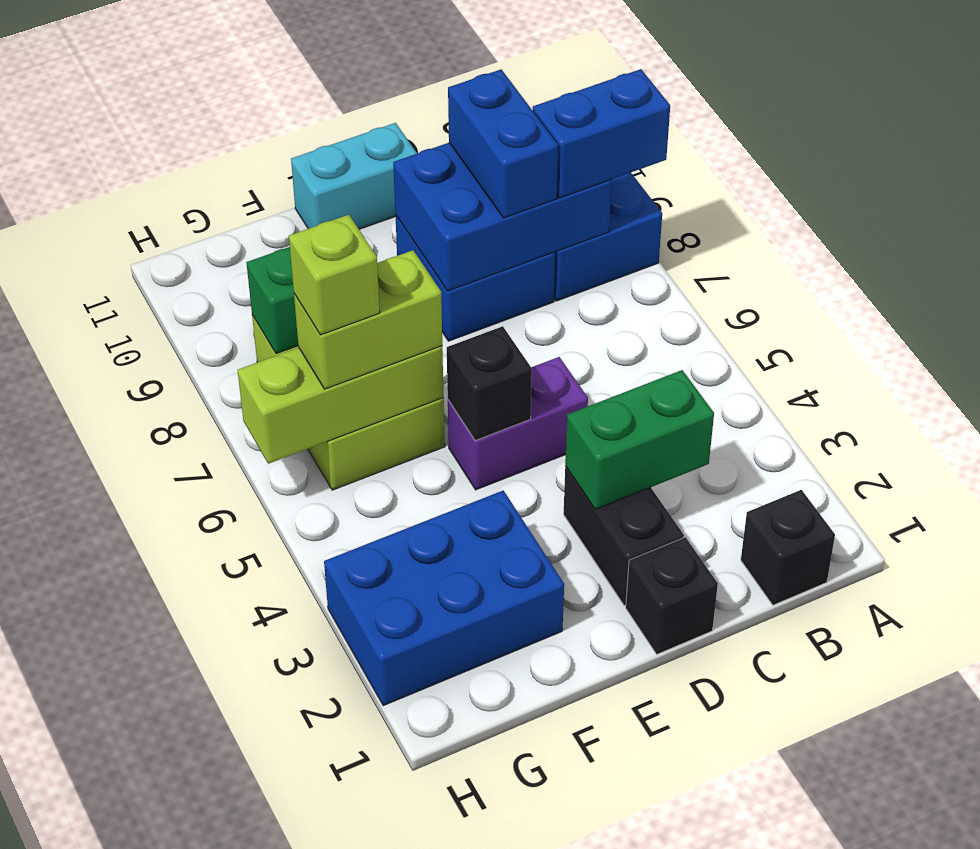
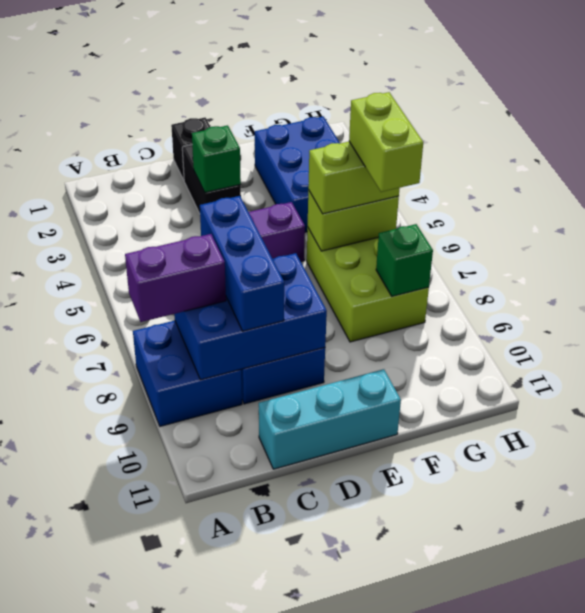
blue brick A8:B8 level 3 -> purple brick A8:B8 level 3
black brick B1 level 1 -> none
green brick C3:D3 level 2 -> green brick D3 level 2
blue brick C8:C9 level 3 -> blue brick C7:C9 level 3
cyan brick D11:E11 level 1 -> cyan brick C11:E11 level 1
black brick E5 level 2 -> none
blue brick F2:H3 level 1 -> blue brick F2:G4 level 1
lime brick F6:H6 level 2 -> lime brick F6:G6 level 2
lime brick G6 level 4 -> lime brick G6:G7 level 4

